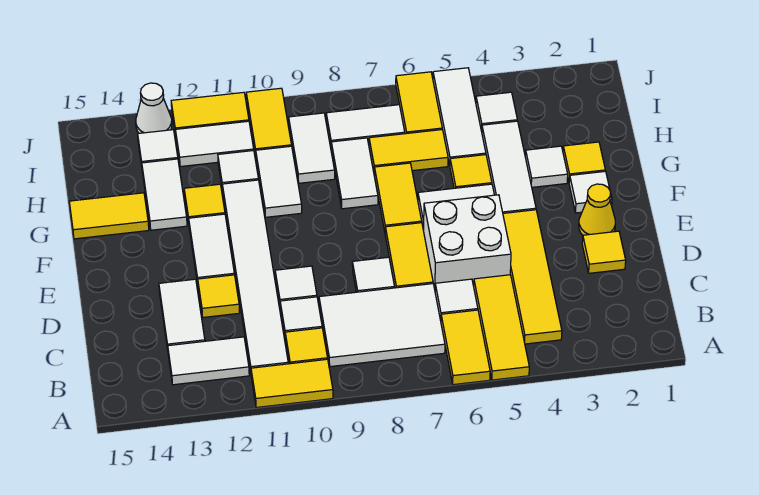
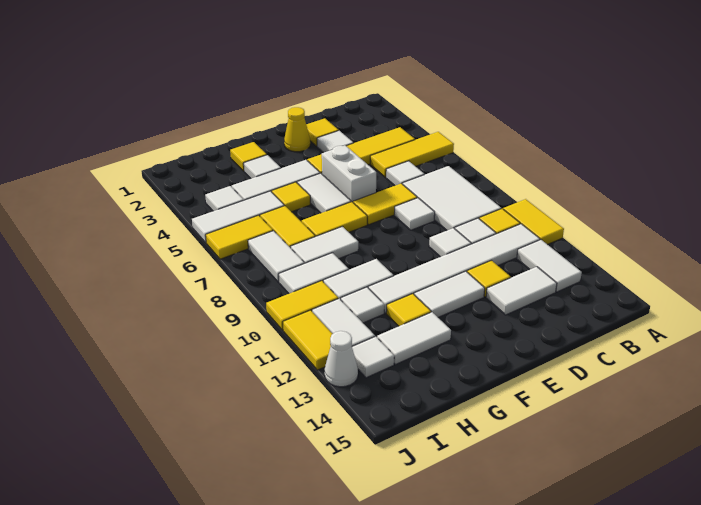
yellow tile A6:B6 level 1 -> none
white brick D5:E6 level 1 -> white brick E5:E6 level 1
white tile F2 level 1 -> white tile D3 level 1
yellow tile G14:G15 level 1 -> none

